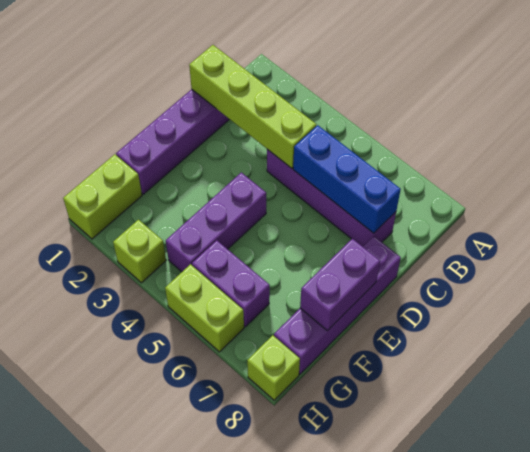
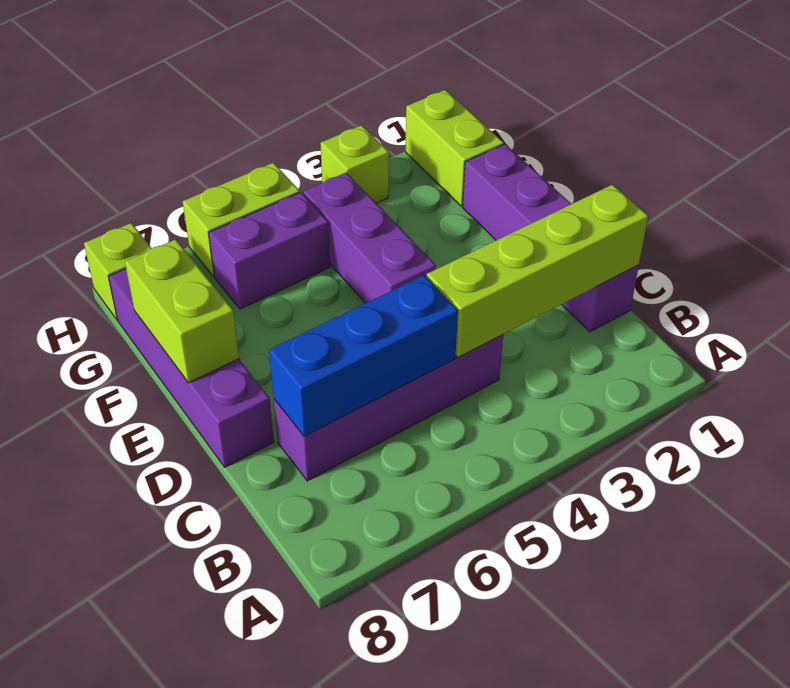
purple brick E8:F8 level 2 -> lime brick E8:F8 level 2

